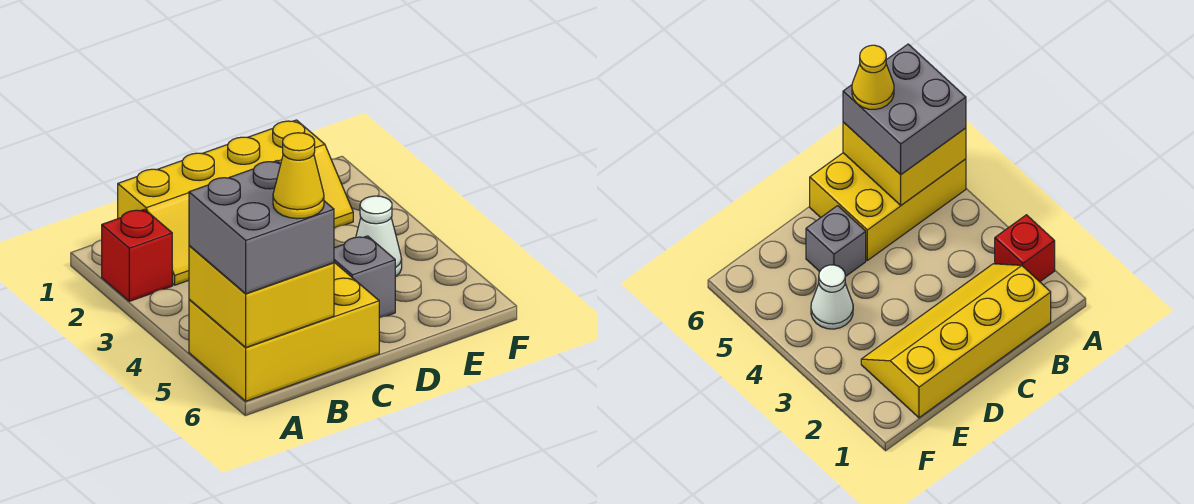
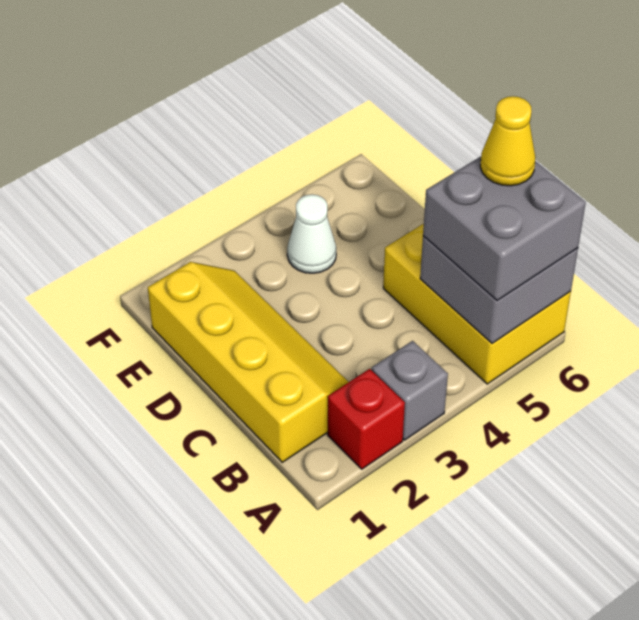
yellow brick A5:B6 level 2 -> grey brick A5:B6 level 2
grey brick D5 level 1 -> grey brick A3 level 1

